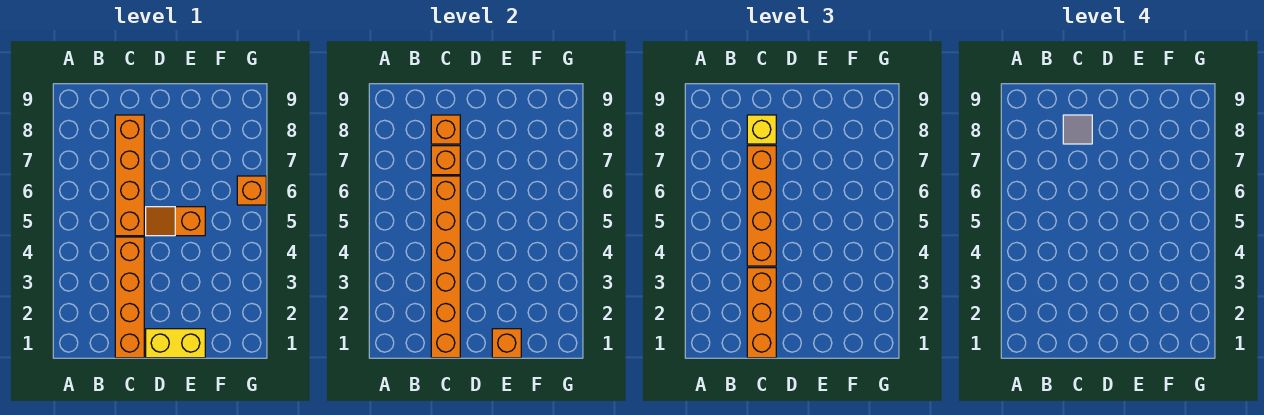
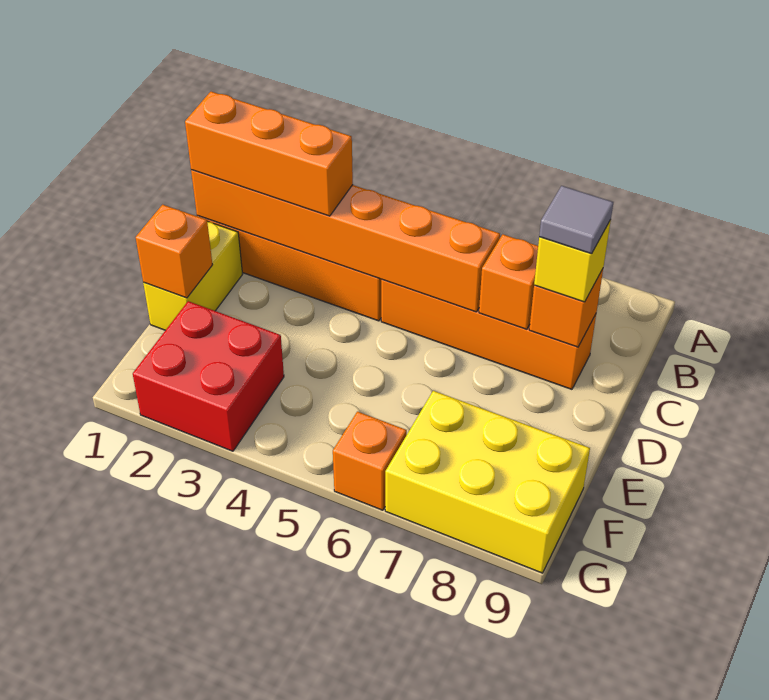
orange brick C4:C7 level 3 -> none
orange slope D5:E5 level 1 top E -> none
none -> red brick F2:G3 level 1
none -> yellow brick F7:G9 level 1

